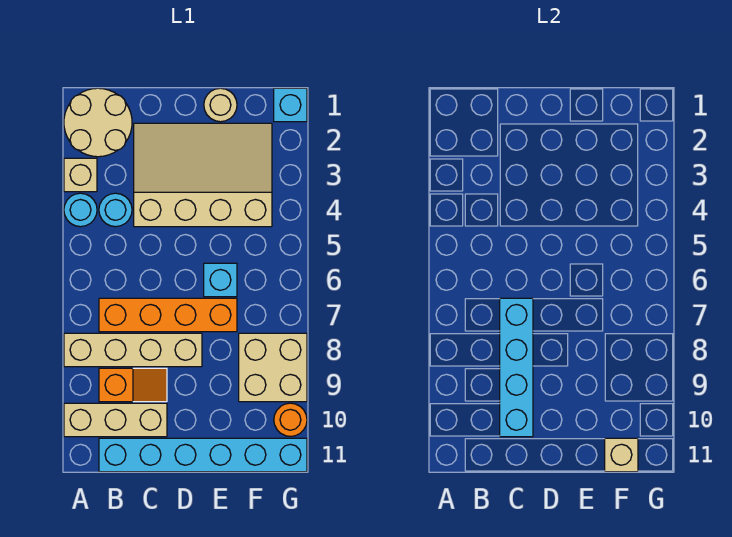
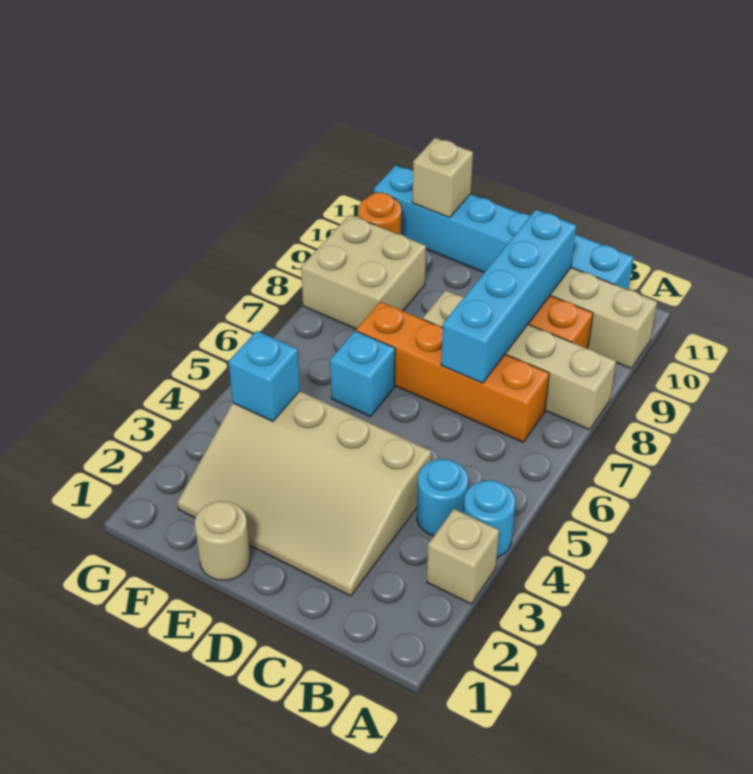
tan round brick A1:B2 level 1 -> none
cyan brick G1 level 1 -> cyan brick F4 level 2

